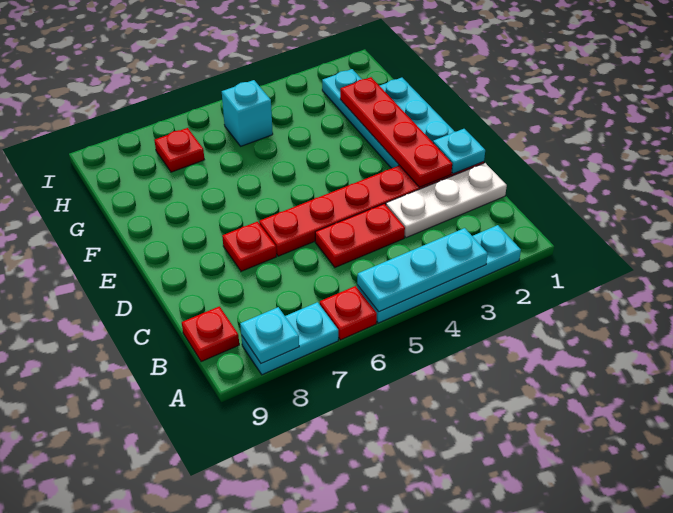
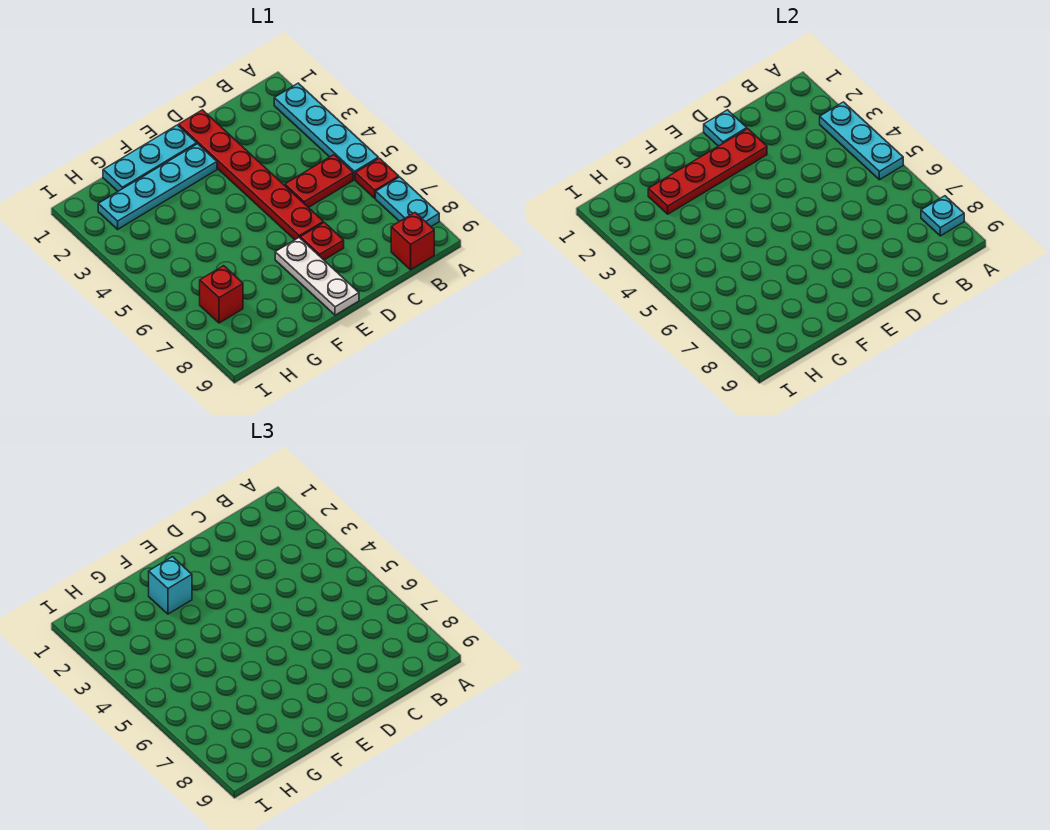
red plate B9 level 1 -> red brick B9 level 1
white plate C1:C3 level 1 -> white plate E7:E9 level 1
red plate C4:C5 level 1 -> red plate B5:C5 level 1
cyan brick H5 level 1 -> cyan brick F2 level 3
red plate H7 level 1 -> red brick H7 level 1

